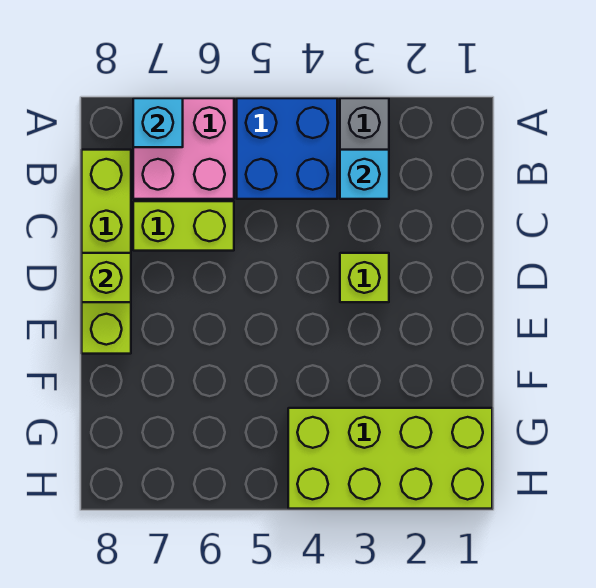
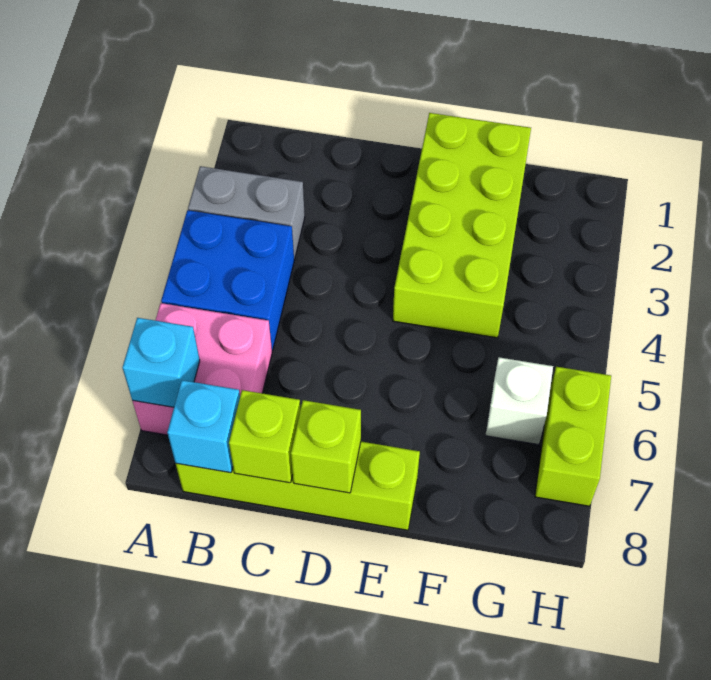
cyan brick B3 level 2 -> cyan brick B8 level 2
lime brick C6:C7 level 1 -> lime brick H6:H7 level 1
lime brick D3 level 1 -> lime brick C8 level 2
lime brick G1:H4 level 1 -> lime brick E1:F4 level 1
none -> white brick G6 level 1

